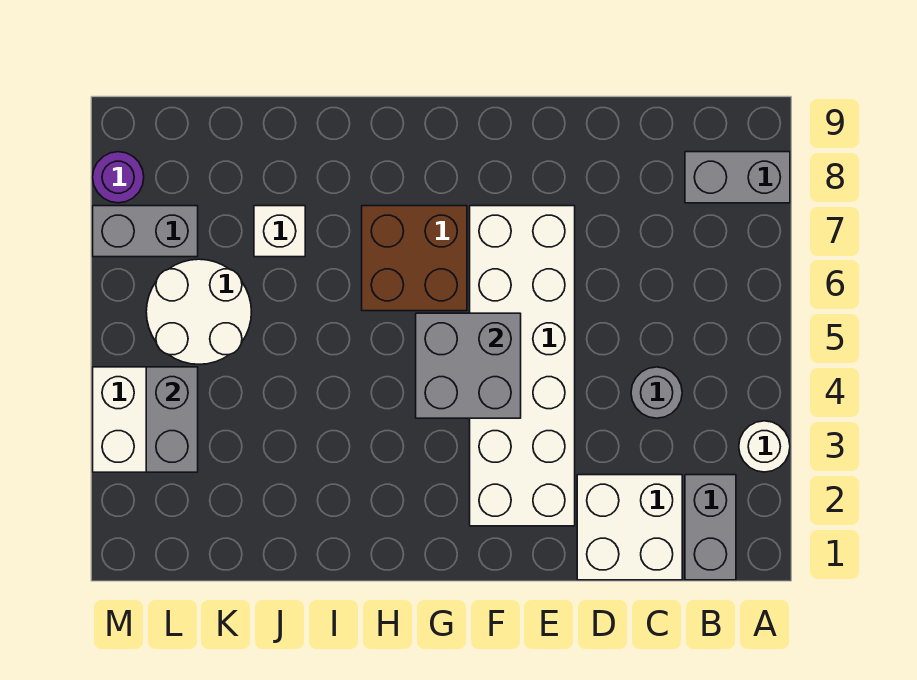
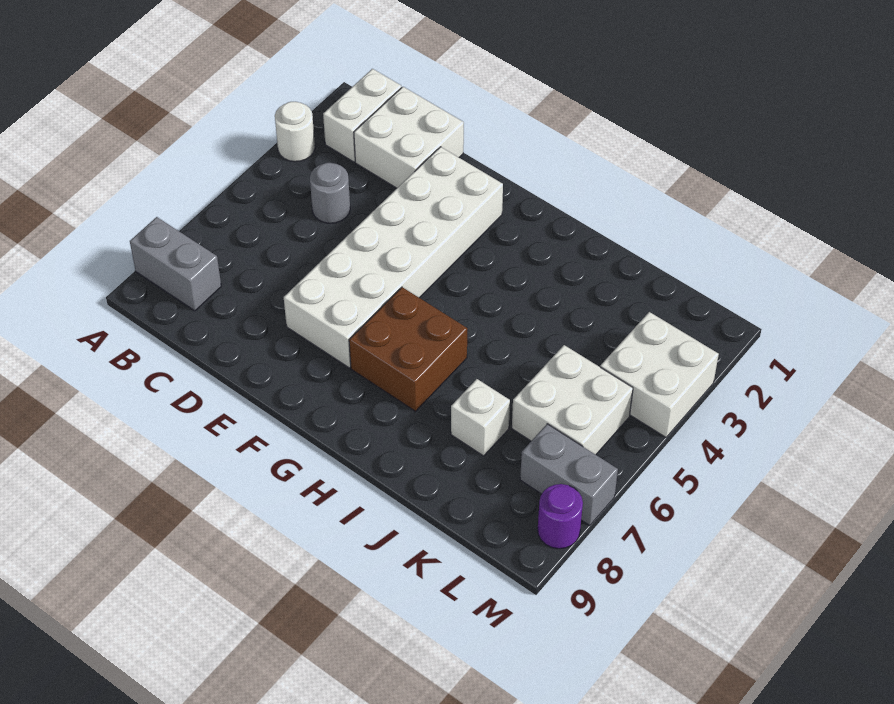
grey brick B1:B2 level 1 -> white brick B1:B2 level 1
grey brick F4:G5 level 2 -> none
white round brick K5:L6 level 1 -> white brick K5:L6 level 1
grey brick L3:L4 level 2 -> none

